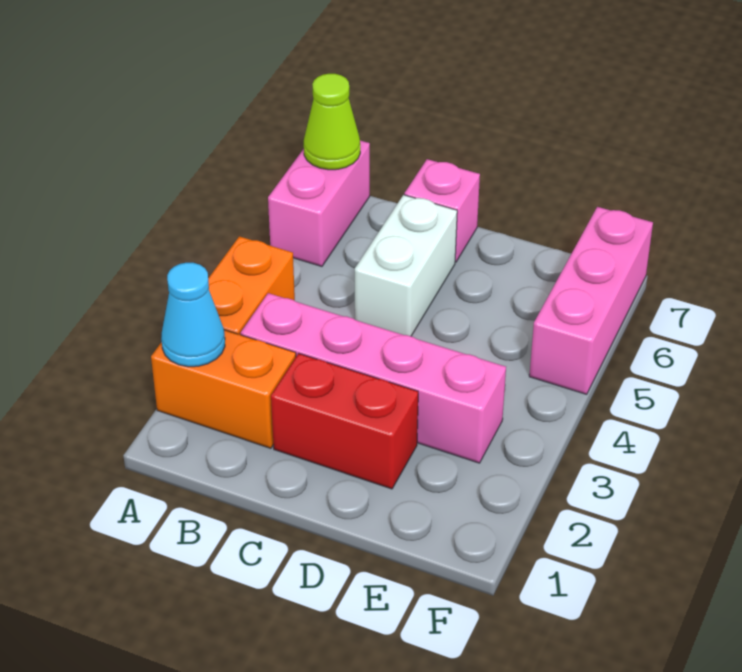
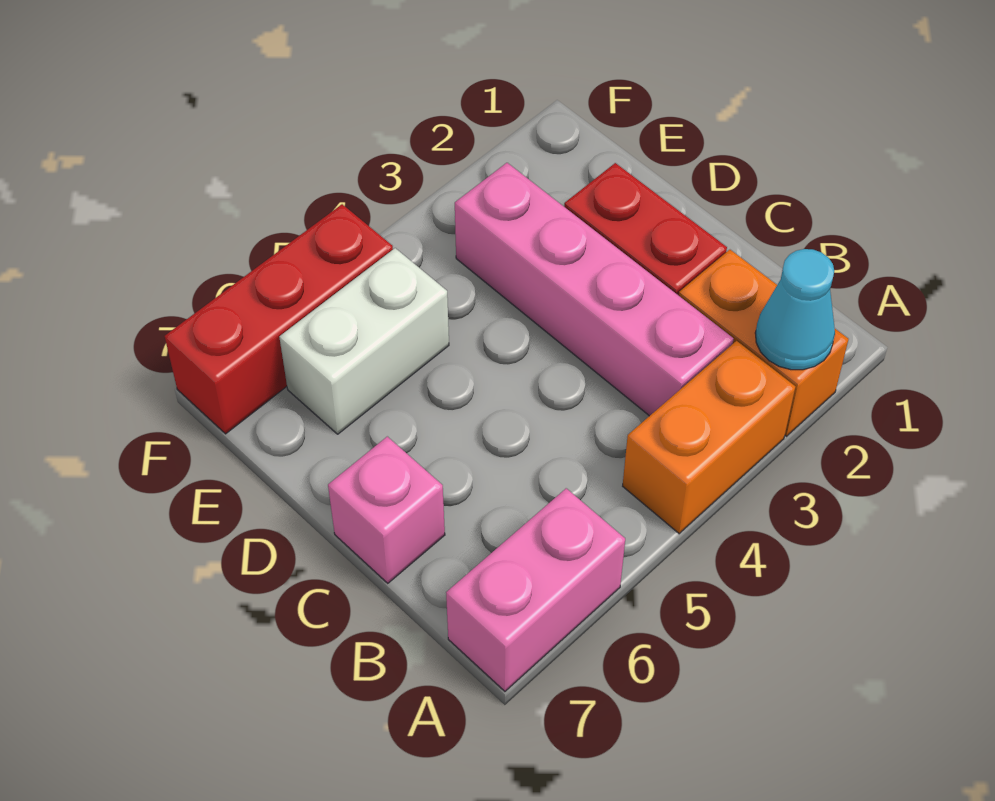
lime cone A7 level 2 -> none
white brick C5:C6 level 1 -> white brick E5:E6 level 1
pink brick F5:F7 level 1 -> red brick F5:F7 level 1

